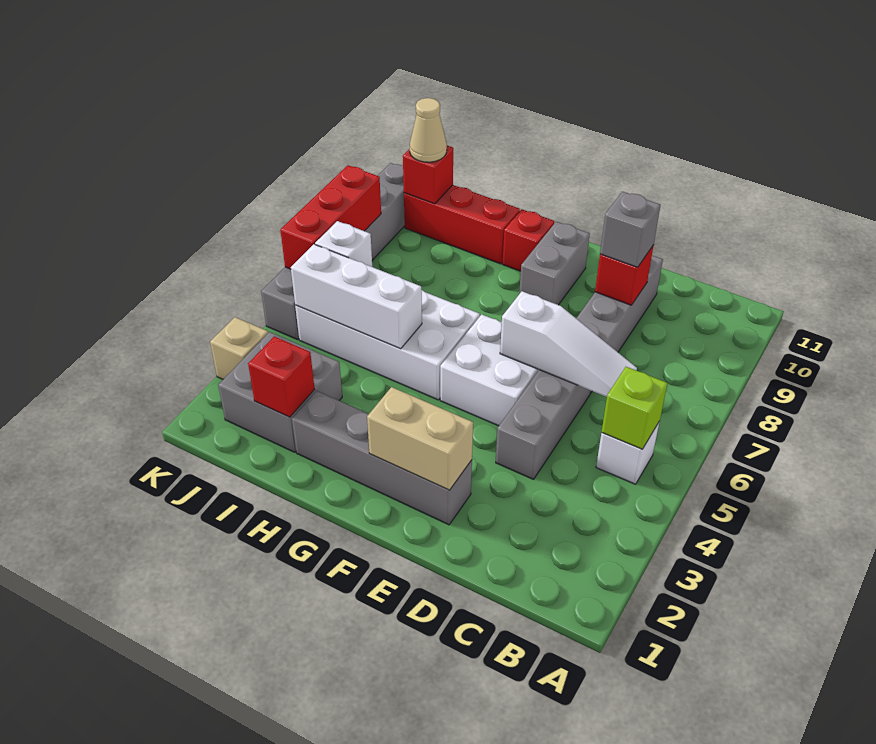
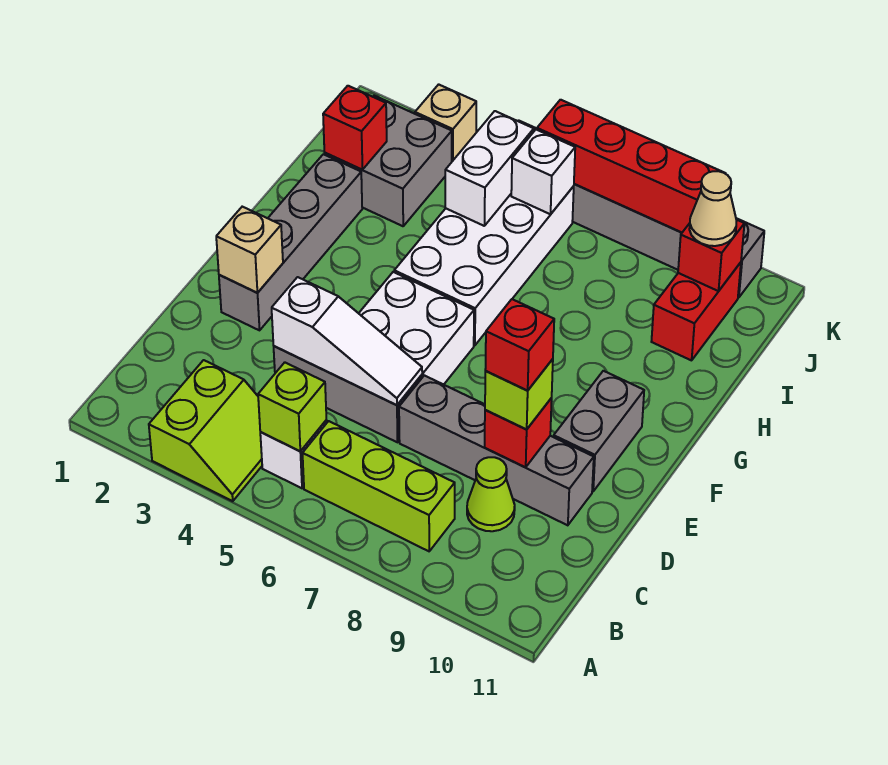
none -> lime slope A3:B4 level 1 top 3
none -> lime brick B6:B8 level 1
white slope C6:E6 level 2 top E -> white slope D4:D6 level 2 top 4
none -> lime cone C9 level 1
grey brick D9 level 3 -> lime brick D9 level 3
tan brick E2:F2 level 2 -> tan brick E2 level 2
grey brick F9:F10 level 1 -> grey brick E10:F10 level 1
red brick G10 level 1 -> red brick D9 level 4
white brick H5:J5 level 2 -> white brick I5:J5 level 2
red brick H10:J10 level 1 -> red brick I10:J10 level 1
red brick K6:K8 level 2 -> red brick K6:K9 level 2

